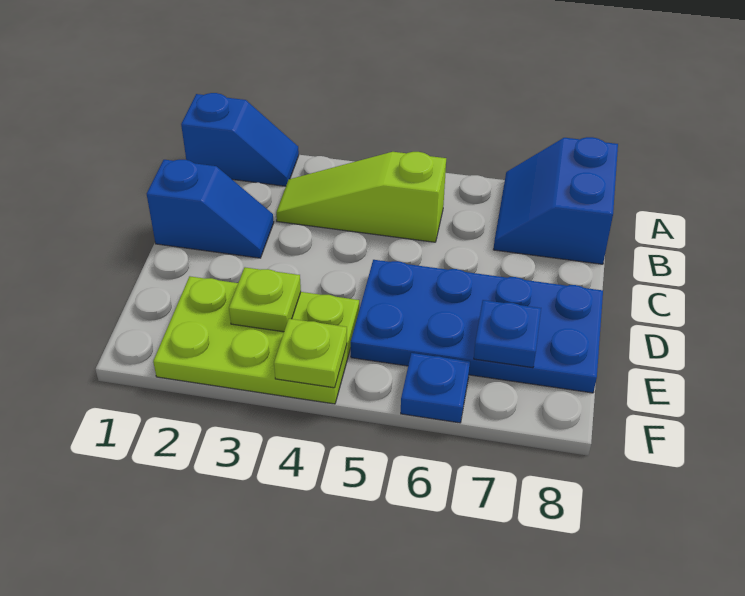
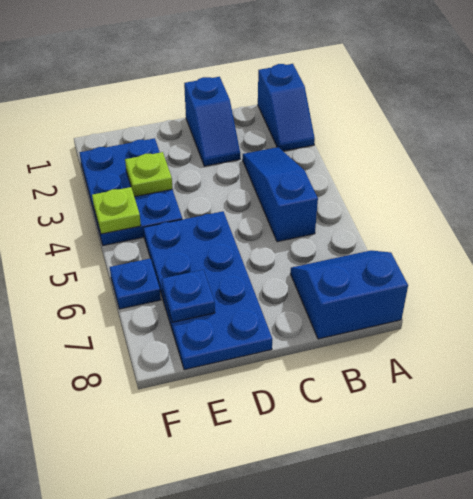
lime slope B3:B5 level 1 top 5 -> blue slope B3:B5 level 1 top 5
lime plate E2:F4 level 1 -> blue plate E2:F4 level 1

